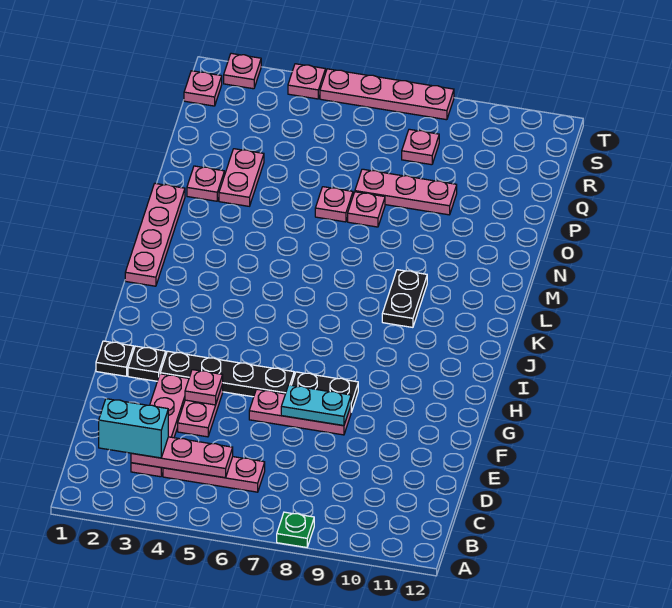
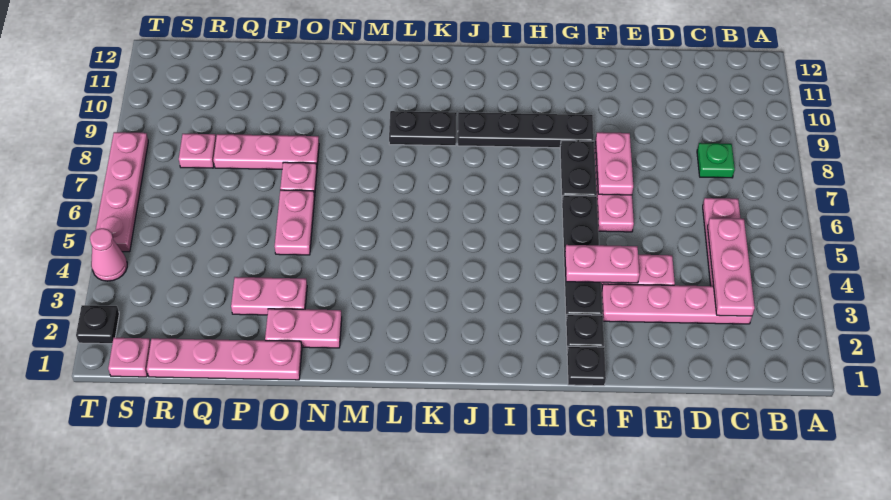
green plate A8 level 1 -> green plate C8 level 1
cyan brick C2:C3 level 3 -> none
pink plate F4 level 2 -> pink plate F4:G4 level 2
cyan plate F7:F8 level 2 -> pink plate F7:F8 level 2
none -> black plate G9:J9 level 1
pink plate K1:N1 level 1 -> pink plate O1:R1 level 1
pink plate O2 level 1 -> pink plate N2:O2 level 1
pink plate O6 level 1 -> pink plate O5:O6 level 1
pink plate P7:P9 level 1 -> pink plate O8:Q8 level 1
pink plate T2 level 1 -> black plate T2 level 1
pink plate T4 level 1 -> pink cone T4 level 1

